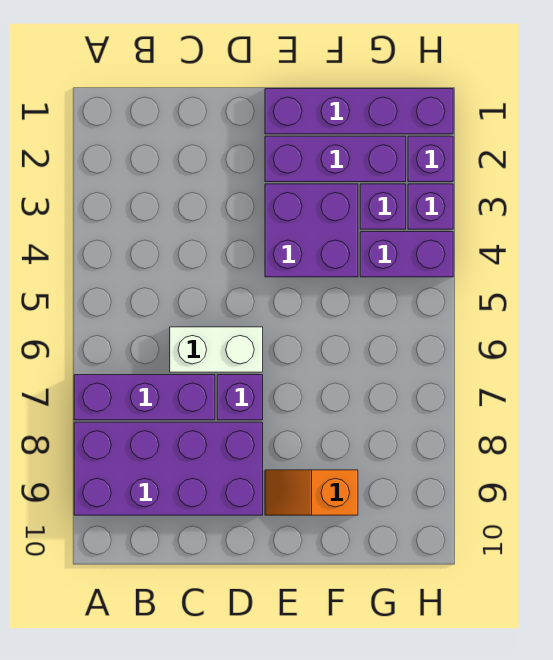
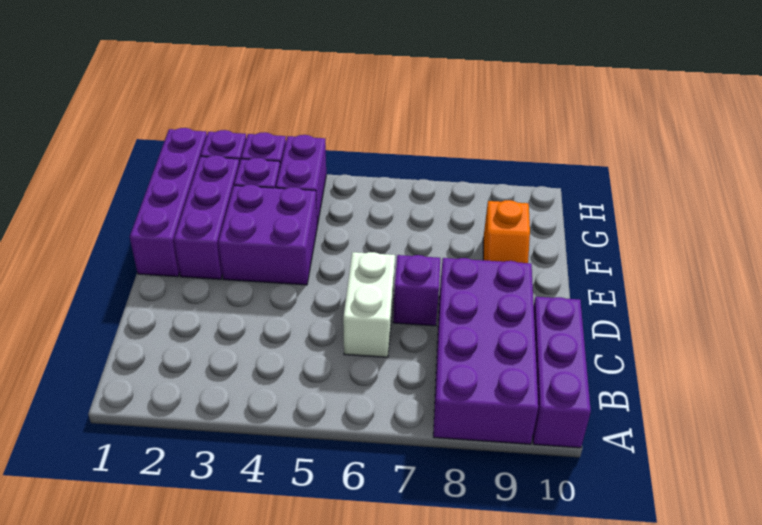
purple brick A7:C7 level 1 -> purple brick A10:C10 level 1

